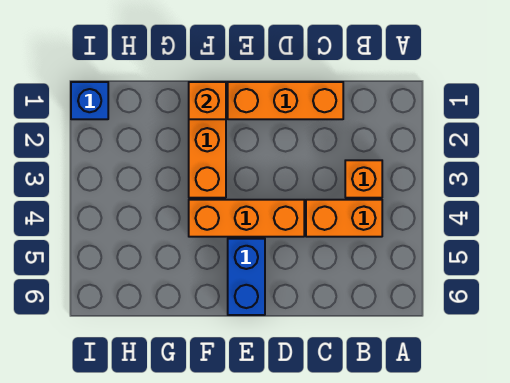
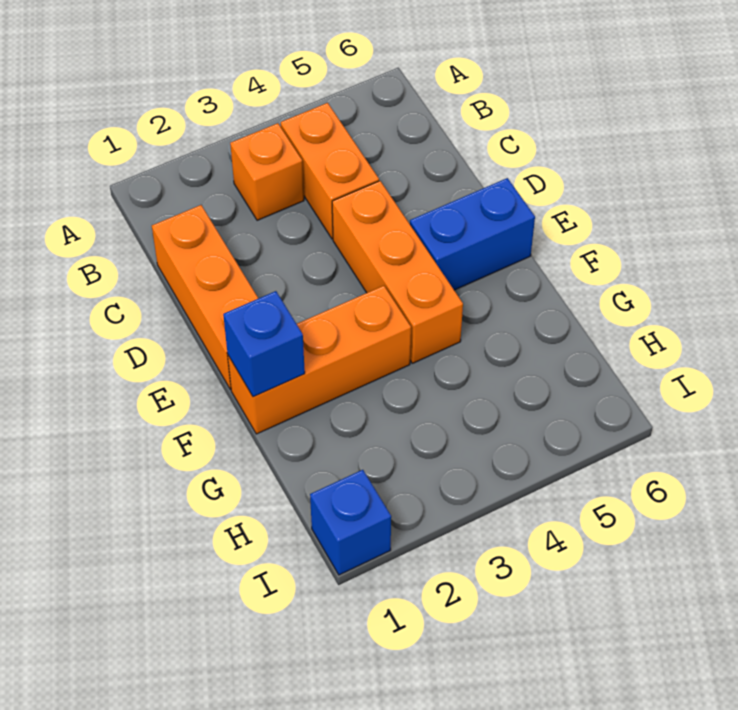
orange brick F1 level 2 -> blue brick F1 level 2

